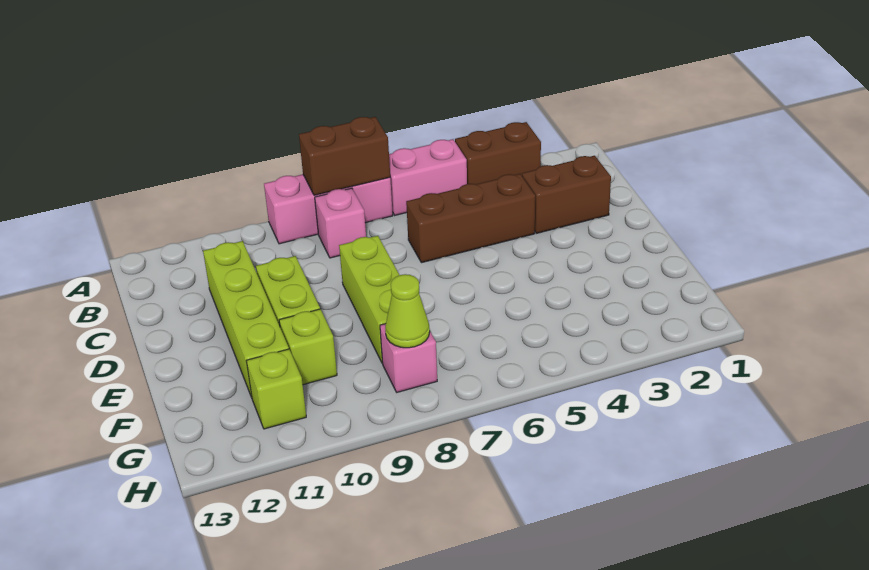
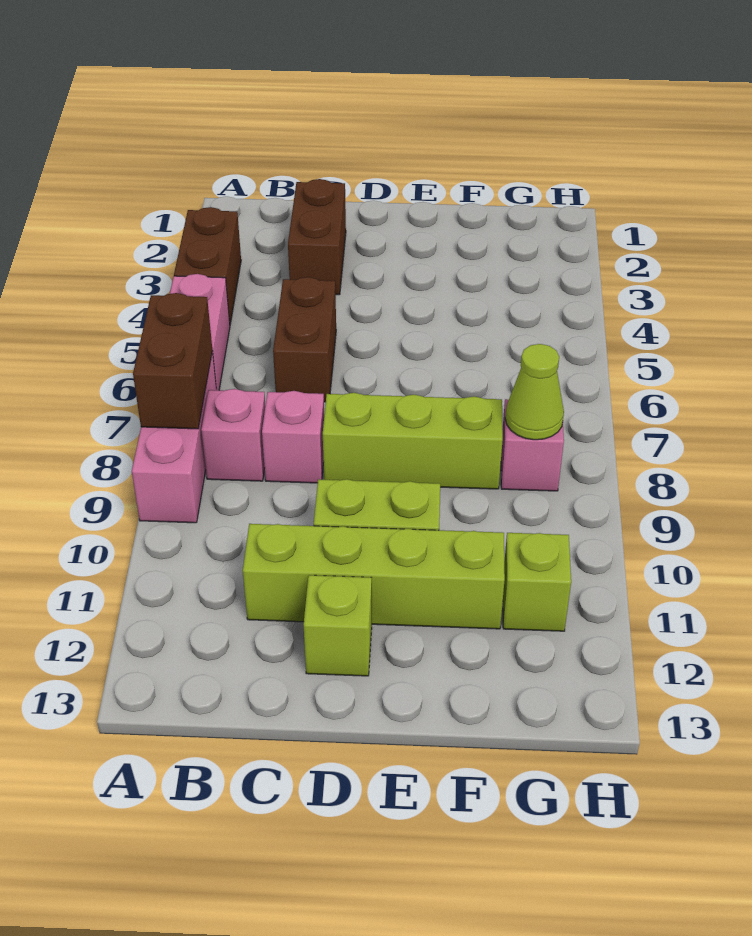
brown brick C4:C6 level 1 -> brown brick C5:C6 level 1
none -> pink brick C8 level 1
lime brick F10 level 1 -> lime brick D12 level 1

